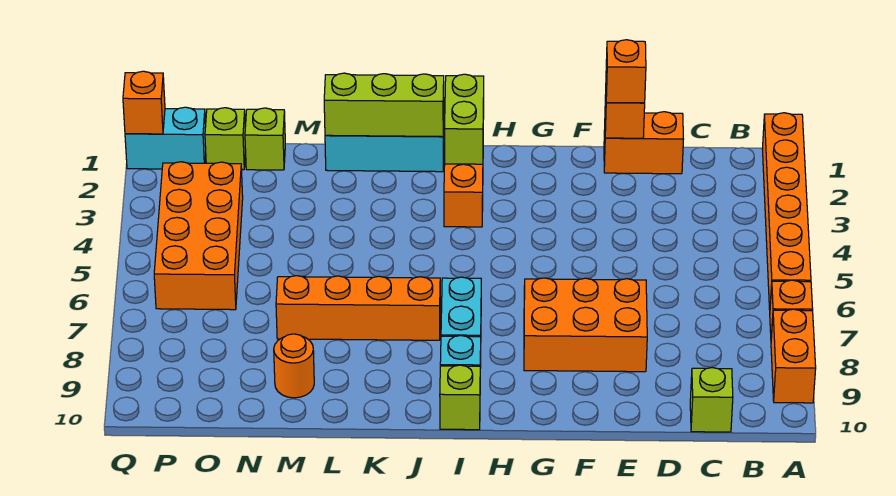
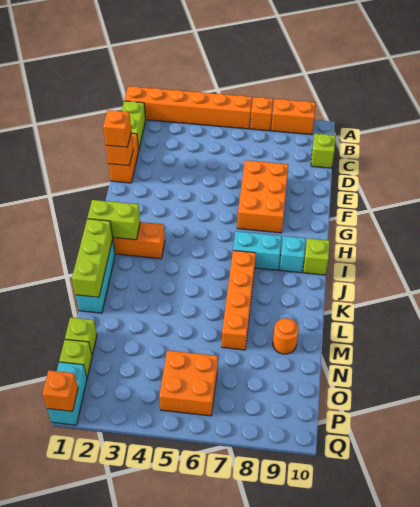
none -> lime brick B1:C1 level 1
orange brick O3:P6 level 1 -> orange brick O5:P6 level 1

